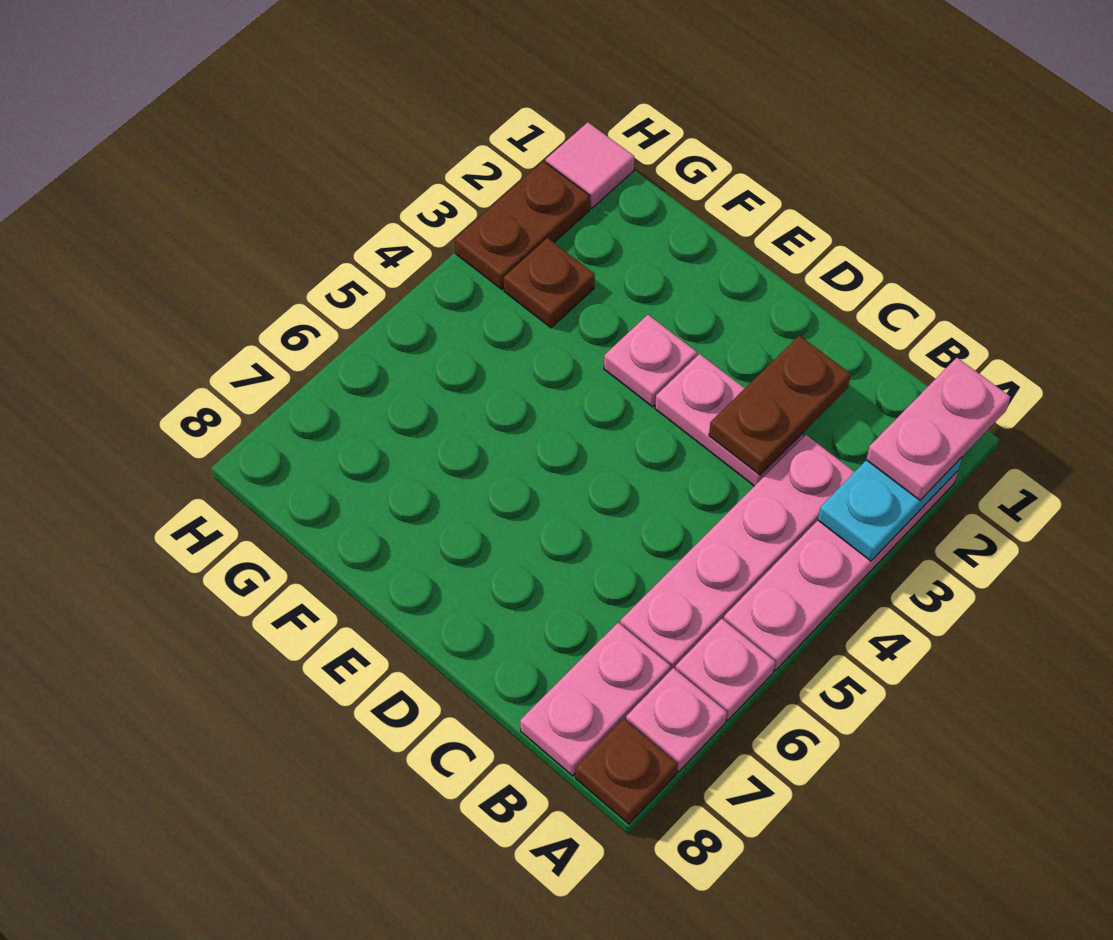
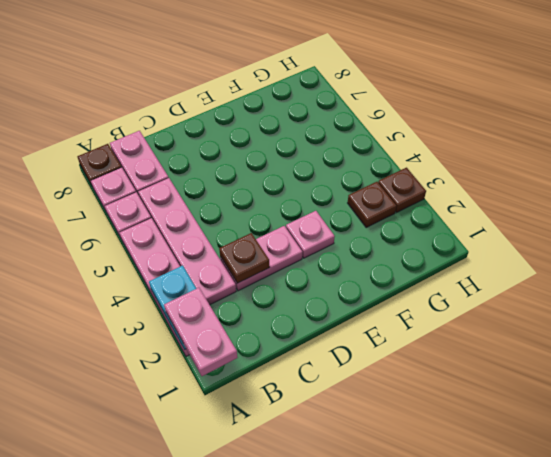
brown plate C2:C3 level 2 -> brown plate C3 level 2
pink tile H1 level 1 -> none
brown plate H2:H3 level 1 -> brown plate H3 level 1

